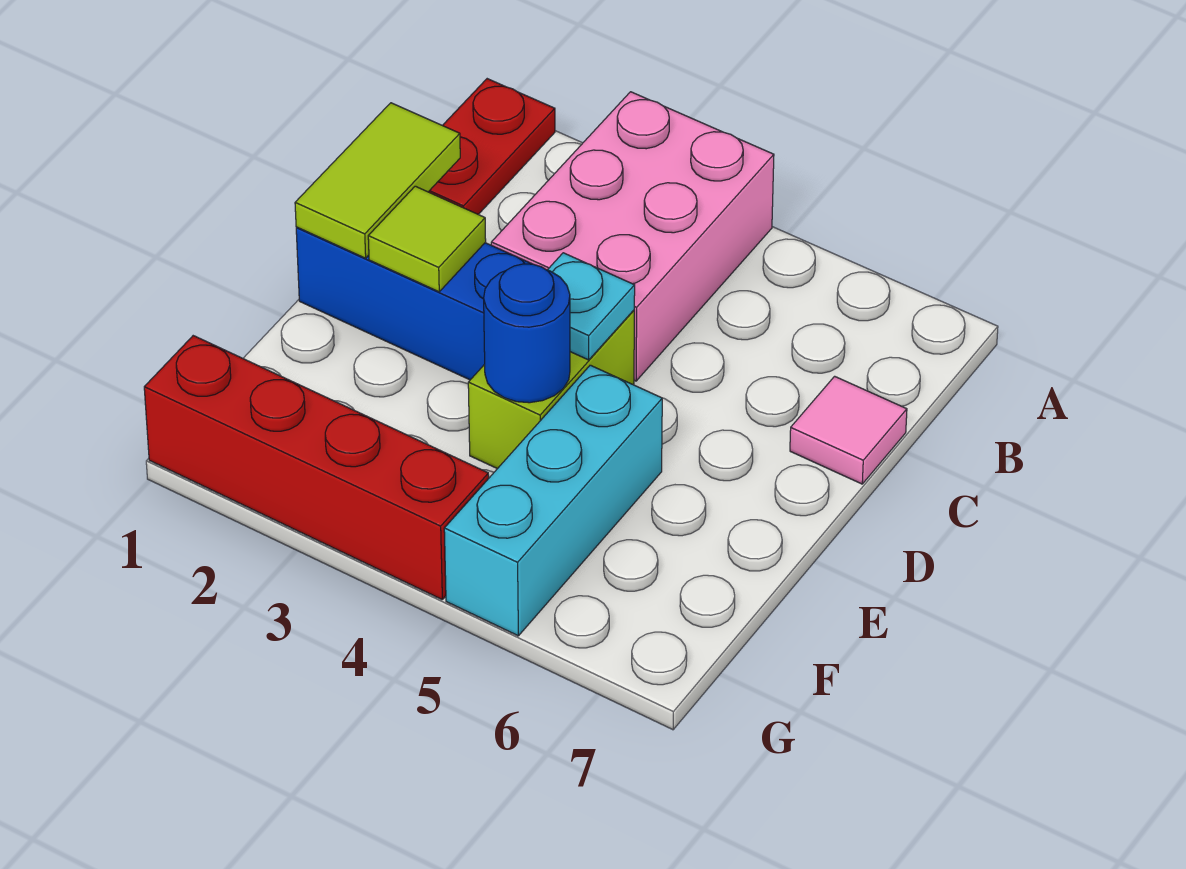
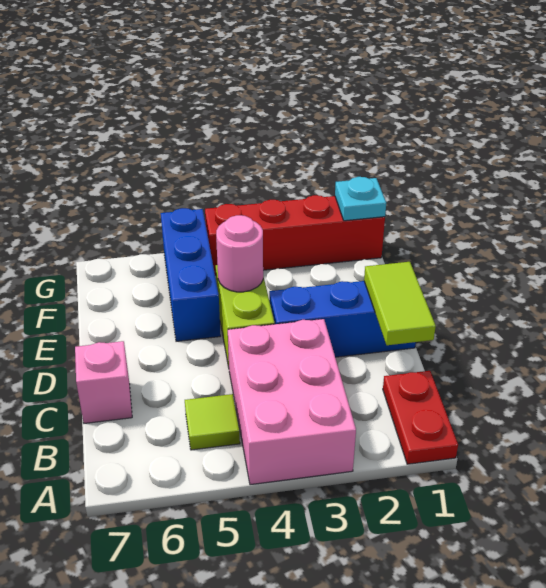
pink tile C7 level 1 -> pink brick C7 level 1
lime tile D2 level 2 -> lime tile B5 level 1
cyan plate D4 level 2 -> cyan plate G1 level 2
blue round brick E4 level 2 -> pink round brick E4 level 2
cyan brick E5:G5 level 1 -> blue brick E5:G5 level 1

